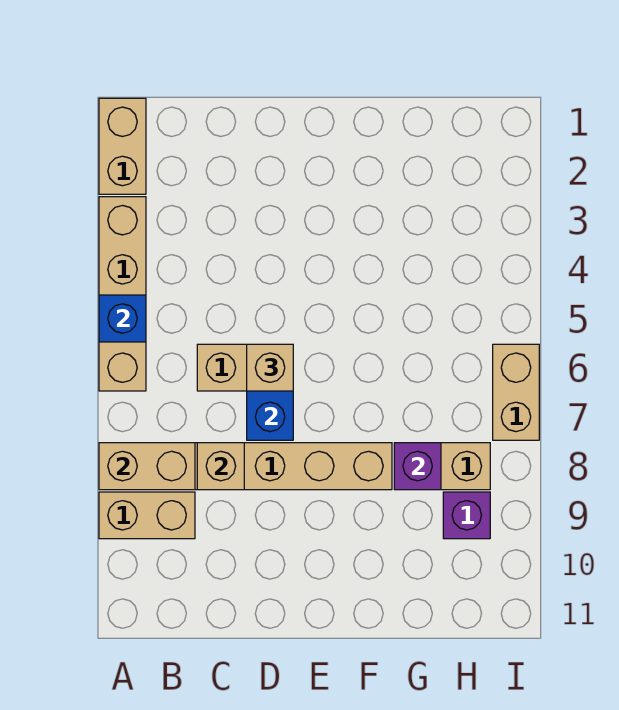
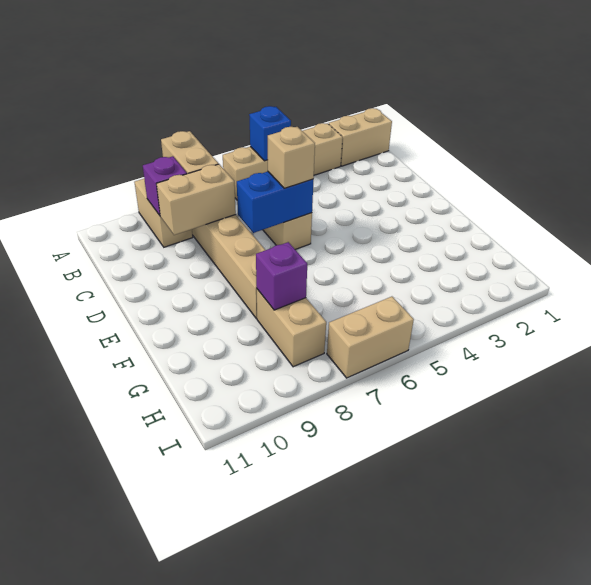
tan brick C8 level 2 -> tan brick C8:C9 level 2
purple brick H9 level 1 -> purple brick B9 level 2

